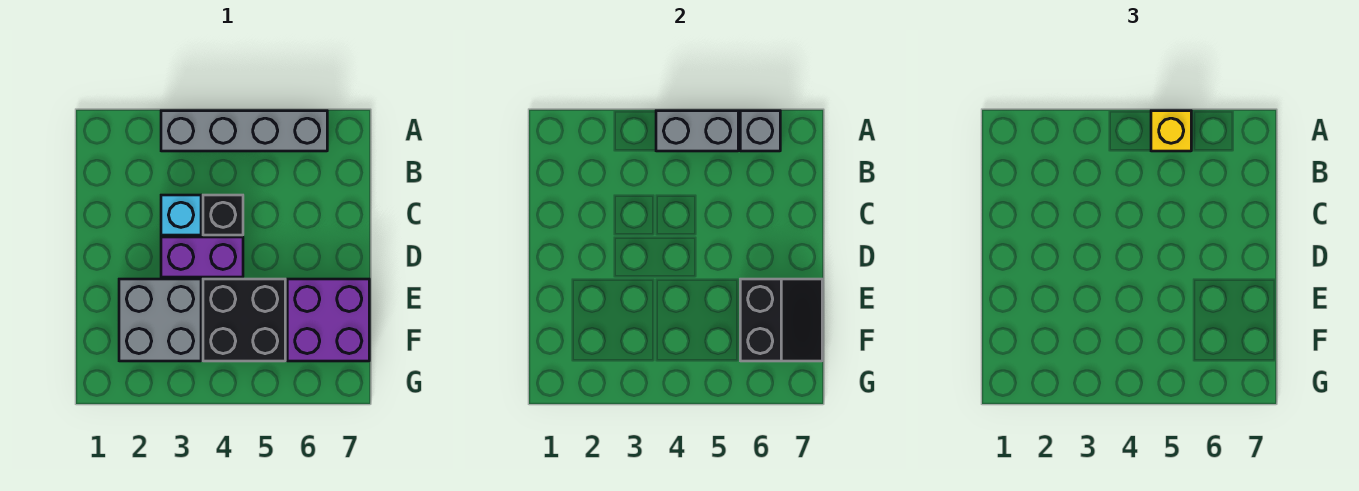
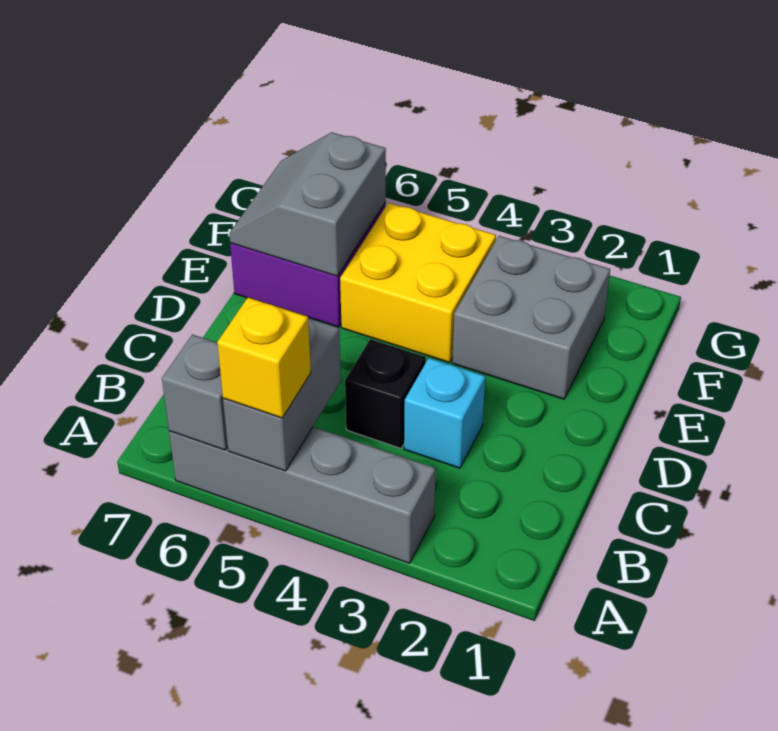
grey brick A4:A5 level 2 -> grey brick A5:B5 level 2
purple brick D3:D4 level 1 -> none
black brick E4:F5 level 1 -> yellow brick E4:F5 level 1
black slope E6:F7 level 2 top 6 -> grey slope E6:F7 level 2 top 6

